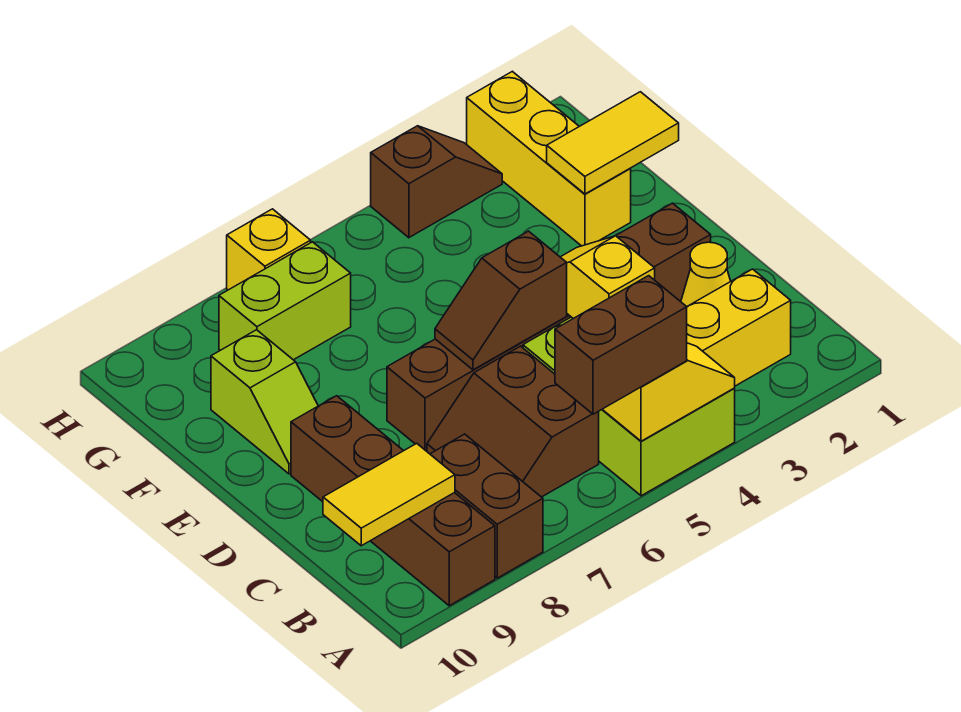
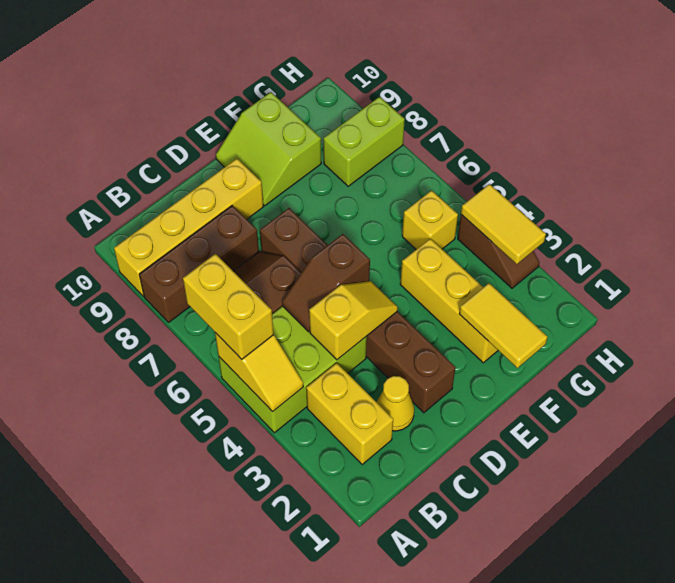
brown brick A5:A6 level 3 -> yellow brick A5:A6 level 3
brown brick A8:B8 level 1 -> brown brick A8:C8 level 1
brown brick A9:D9 level 1 -> yellow brick A9:D9 level 1
yellow tile B9:B10 level 2 -> yellow tile H3:H4 level 2
brown slope D5:D6 level 2 top 5 -> brown slope C5:D5 level 2 top D
lime slope E9:F9 level 1 top F -> lime slope E9:F10 level 1 top F
yellow brick F2:H2 level 1 -> yellow brick F2:F4 level 1
lime brick G7:G8 level 1 -> lime brick G8:H8 level 1
yellow brick H7 level 1 -> yellow brick G5 level 1

